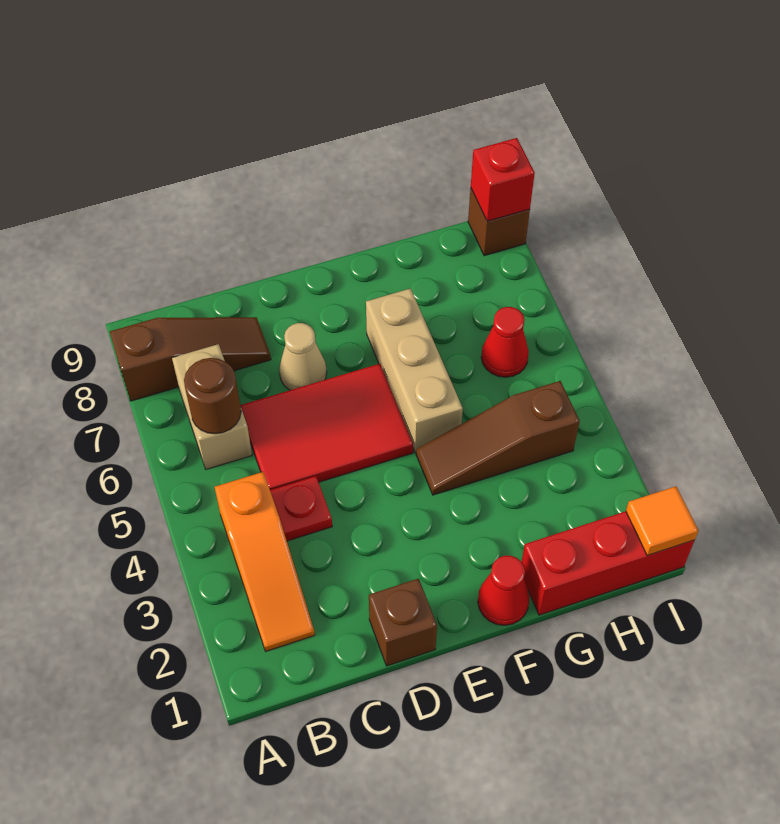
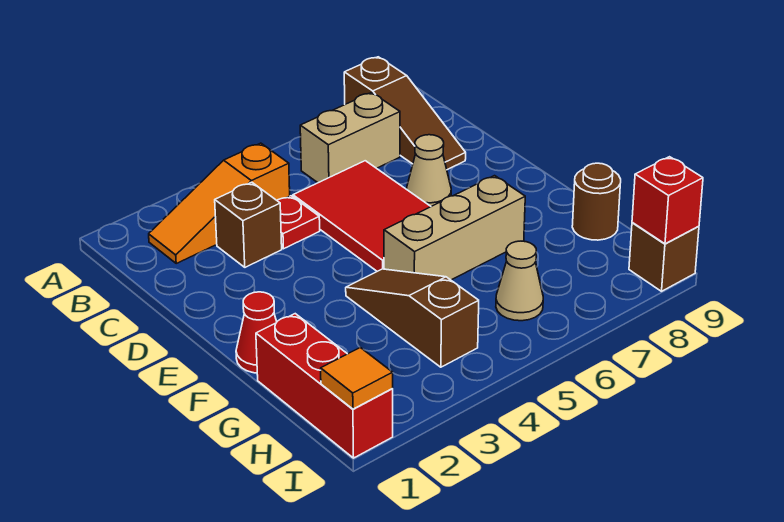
brown round brick B6 level 2 -> brown round brick G9 level 1
brown brick D1 level 1 -> brown brick C3 level 1
red cone H6 level 1 -> tan cone H6 level 1

